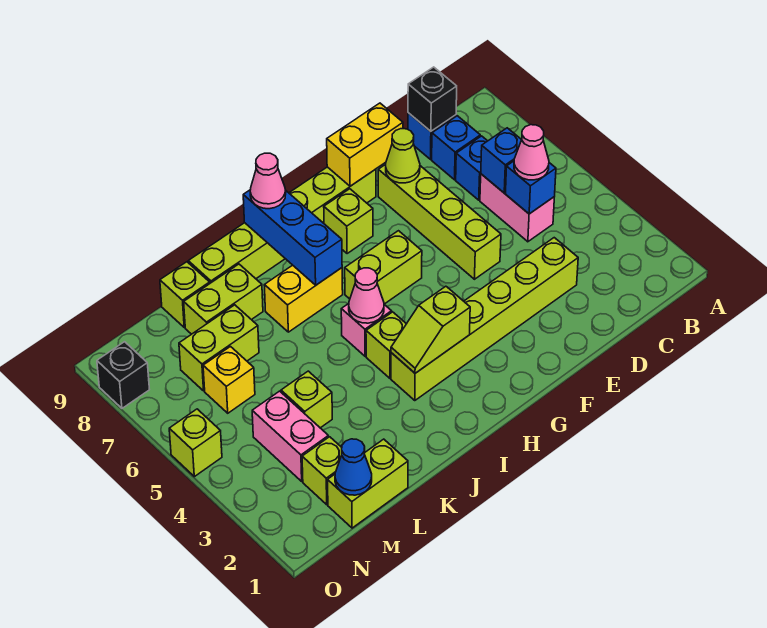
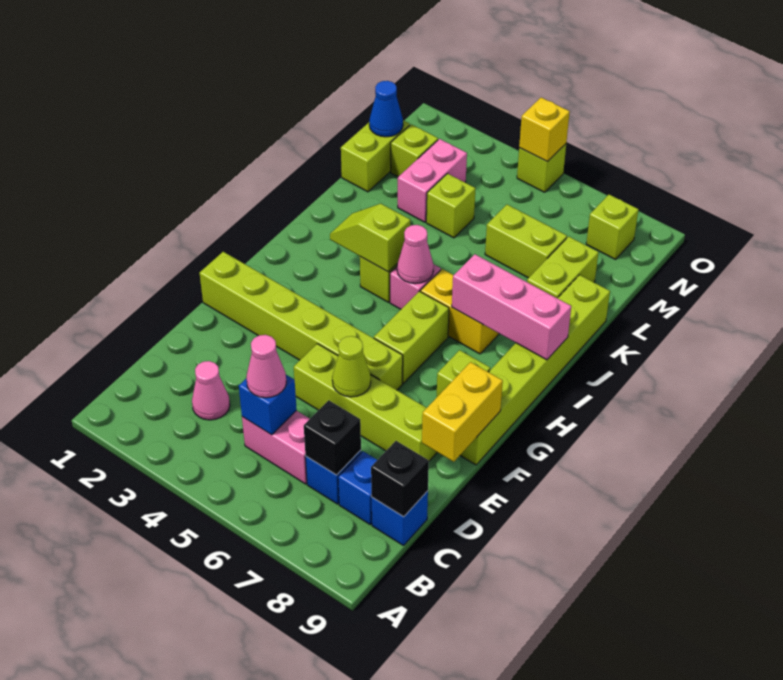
blue brick C6 level 2 -> none
lime brick D3:I3 level 1 -> lime brick F1:F6 level 1
lime cone E8 level 2 -> lime cone E6 level 2
lime slope H3:I3 level 2 top H -> lime slope I3:I4 level 2 top 4
yellow brick I7:J7 level 1 -> yellow brick I6:I7 level 1
blue brick I7:I9 level 2 -> pink brick I7:I9 level 2
pink cone I9 level 3 -> pink cone C3 level 1
lime brick L7:M7 level 1 -> lime brick L6:L7 level 1
lime brick L9 level 1 -> lime brick N8 level 1
pink brick M3:M4 level 1 -> pink brick L3:M3 level 1
yellow brick M6 level 1 -> yellow brick O5 level 2
black brick O8 level 1 -> black brick C7 level 2

